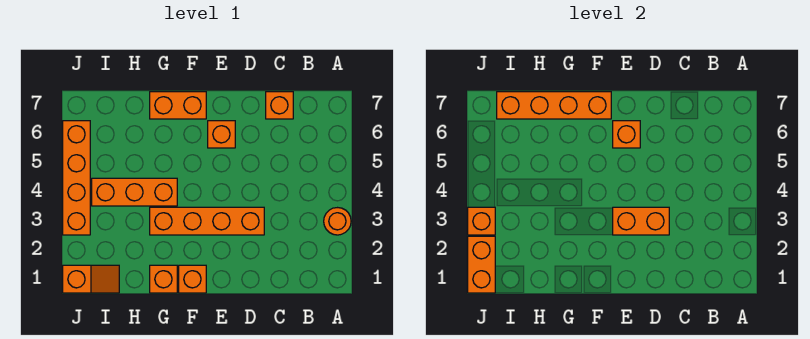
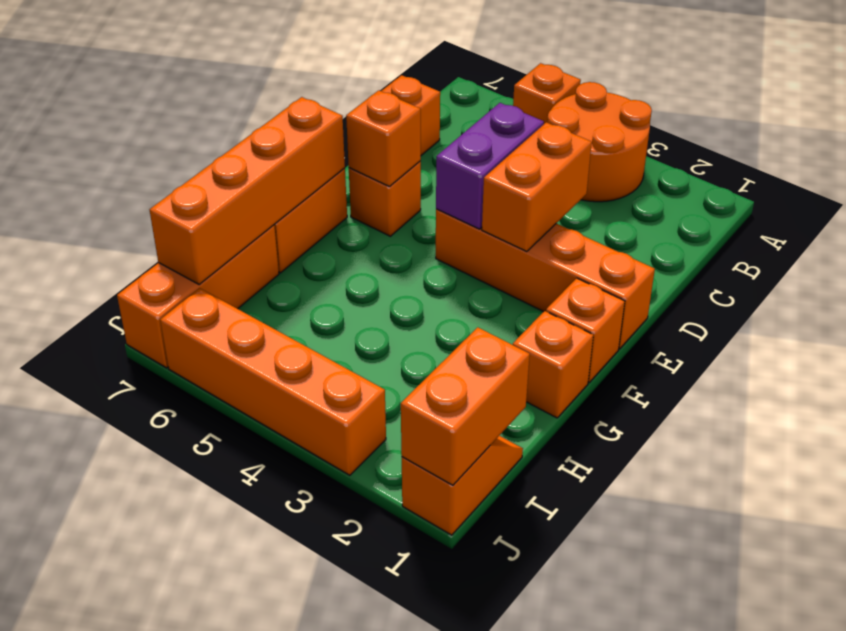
orange round brick A3 level 1 -> orange round brick A3:B4 level 1
orange brick D3:G3 level 1 -> orange brick E1:E4 level 1
none -> purple brick D4:E4 level 2
orange brick G4:I4 level 1 -> orange brick H7:J7 level 1
orange brick J1:J2 level 2 -> orange brick I1:J1 level 2
orange brick J3 level 2 -> orange brick A5 level 1

